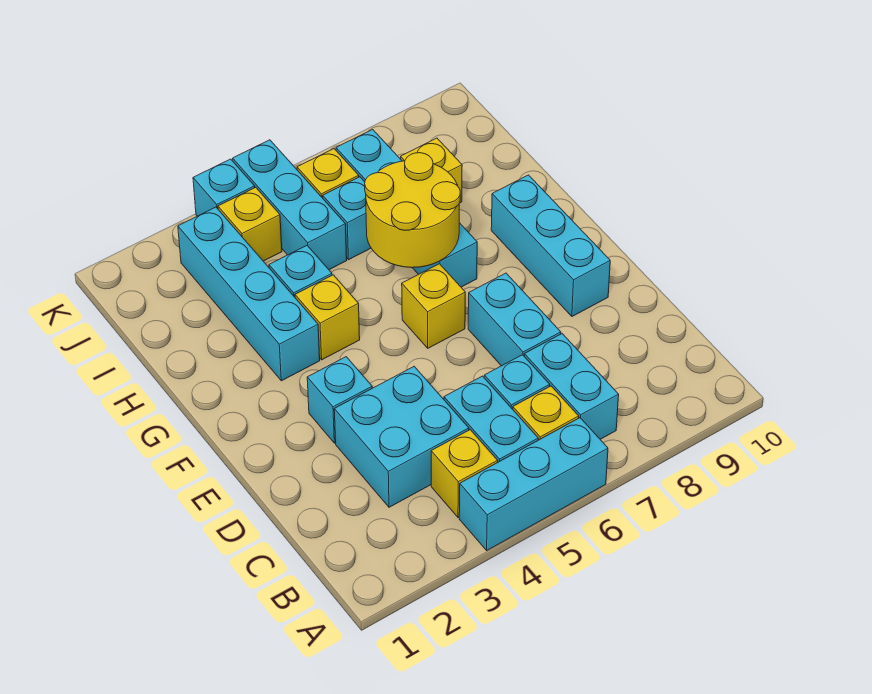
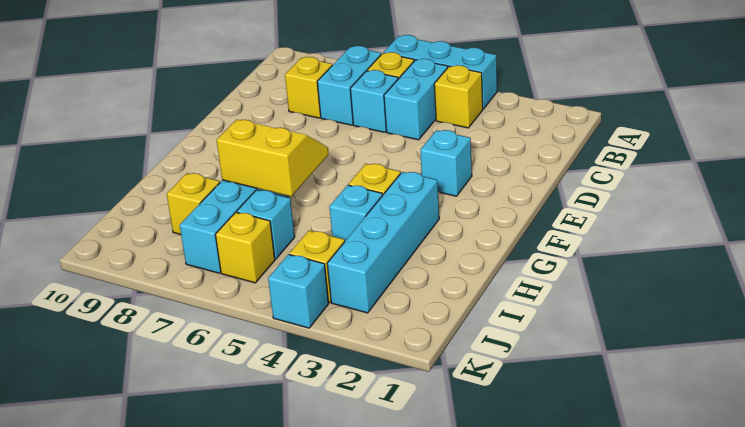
cyan brick C3:D4 level 1 -> none
cyan brick D7:E7 level 1 -> none
cyan brick E9:G9 level 1 -> none
yellow brick F6 level 1 -> yellow brick C8 level 1
yellow round brick G6:H7 level 2 -> yellow slope G6:H7 level 2 top H
cyan brick I5:K5 level 1 -> none

